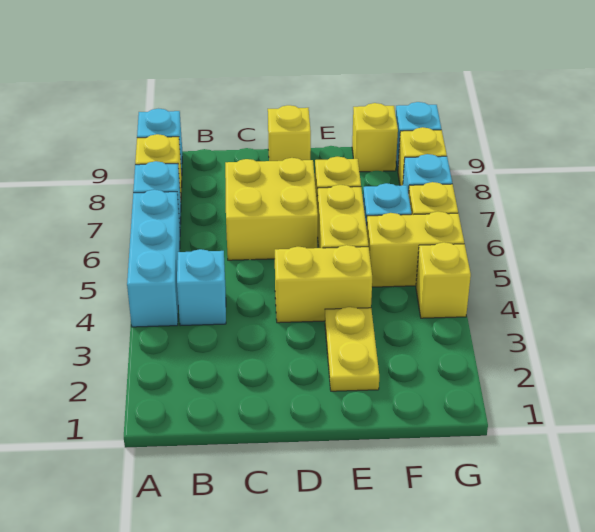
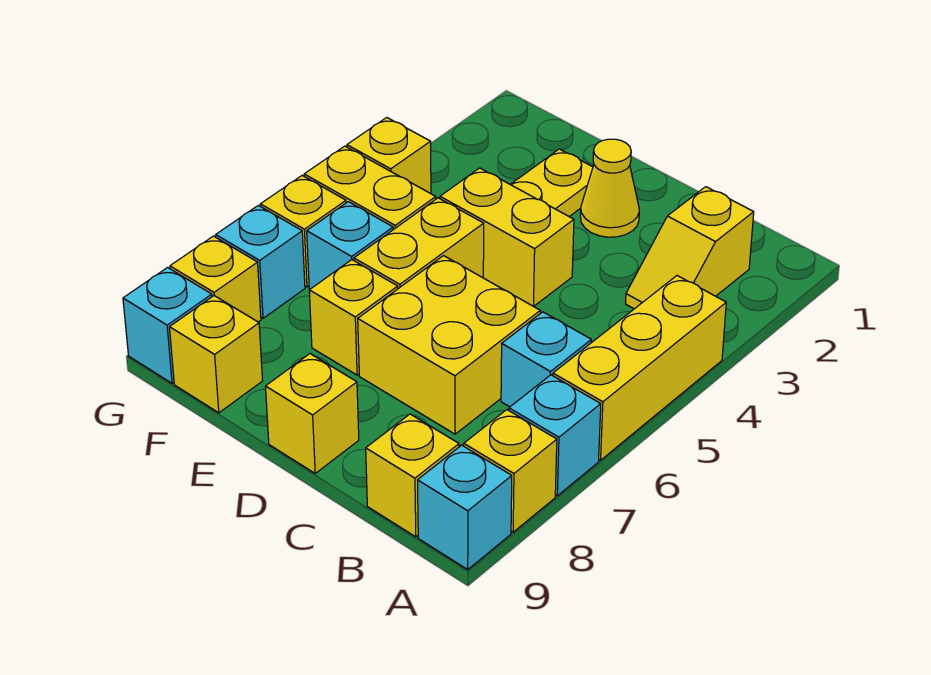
cyan brick A4:A6 level 1 -> yellow brick A4:A6 level 1
none -> yellow slope B2:B3 level 1 top 2
cyan brick B4 level 1 -> cyan brick B6 level 1
none -> yellow brick B9 level 1
none -> yellow cone D2 level 1

